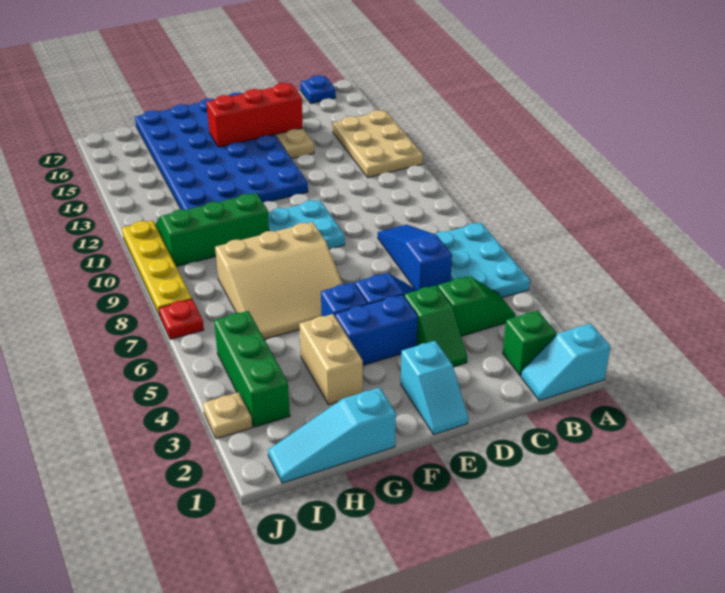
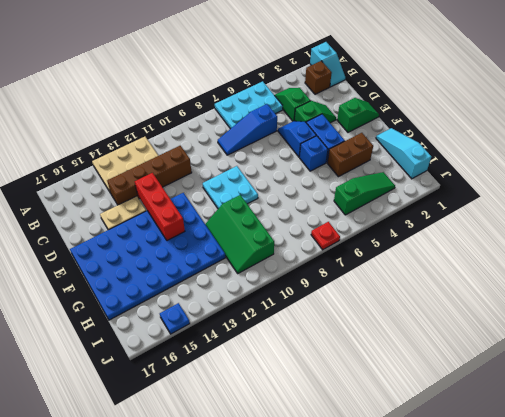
green brick B2 level 1 -> brown brick B2 level 1
blue plate B17 level 1 -> blue plate J15 level 1
none -> brown brick C11:C14 level 1
red brick D15:F15 level 2 -> red brick D13:F13 level 2
cyan slope E1:E2 level 1 top 2 -> green slope E1:E2 level 1 top 2
tan slope F6:H8 level 1 top 8 -> none
cyan slope G1:I1 level 1 top G -> cyan slope G1:I1 level 1 top I
tan brick G3:G4 level 1 -> brown brick G3:G4 level 1
green brick I3:I5 level 1 -> green slope I3:I5 level 1 top 5
tan plate J3 level 1 -> none
yellow plate J8:J11 level 1 -> none

